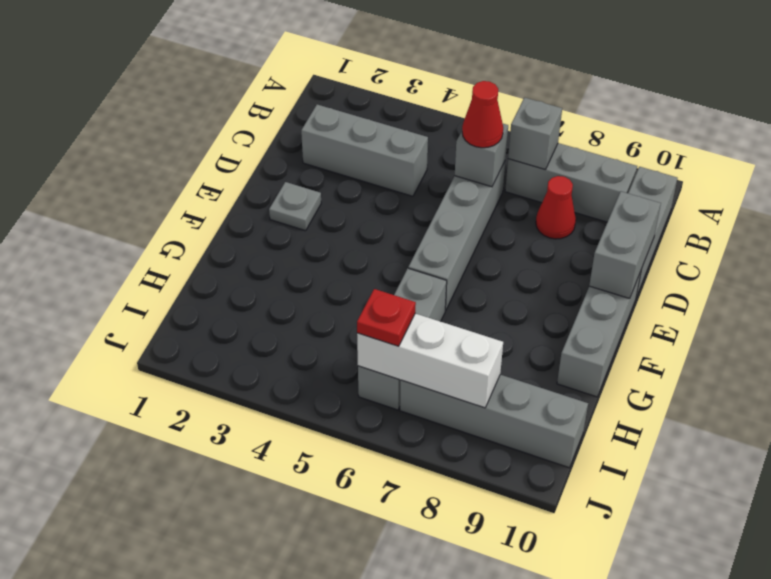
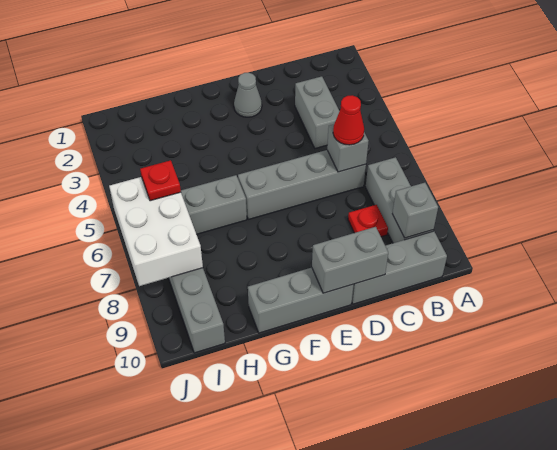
grey brick B7 level 2 -> grey brick B9 level 2
grey brick C2:C4 level 1 -> grey brick C3:C4 level 1
red cone C8 level 1 -> red plate C8 level 1
grey plate E2 level 1 -> grey cone E2 level 1
white brick I6:I8 level 2 -> white brick I6:J8 level 2

